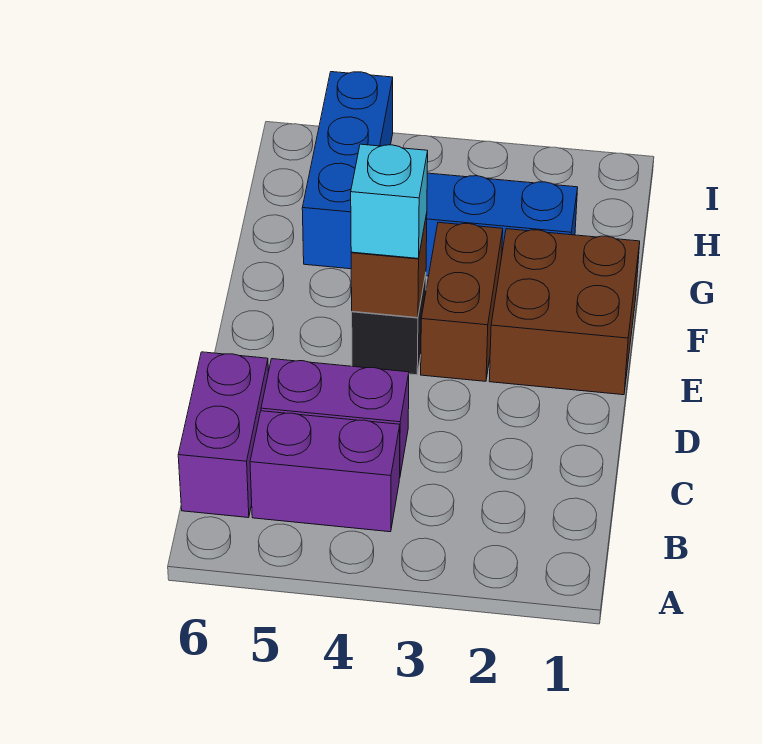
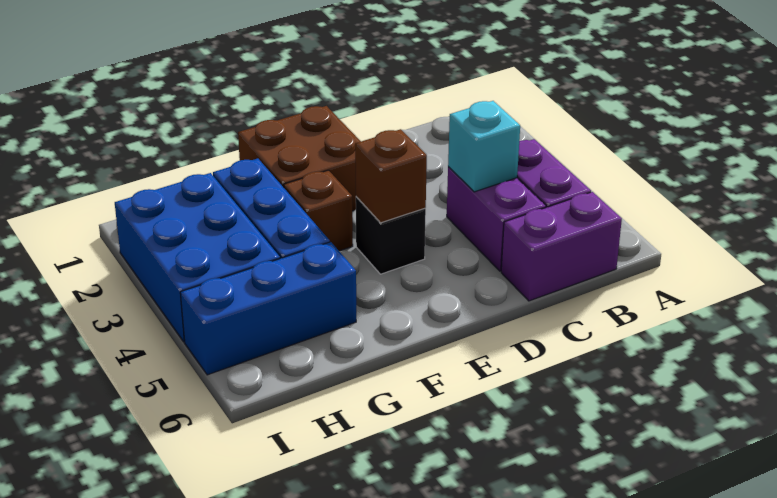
brown brick E3:F3 level 1 -> brown brick F3 level 1
cyan brick E4 level 3 -> cyan brick C4 level 2
none -> blue brick H2:I4 level 1

